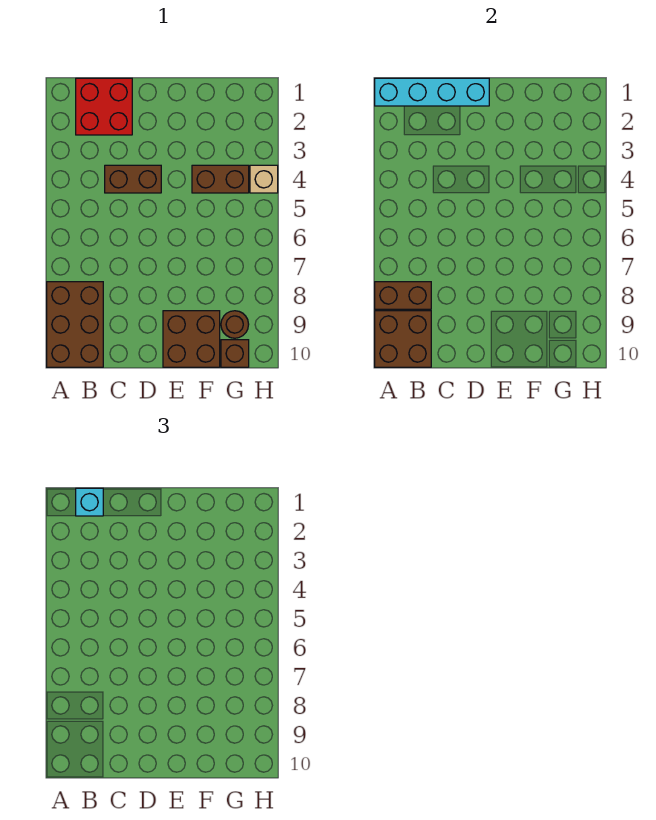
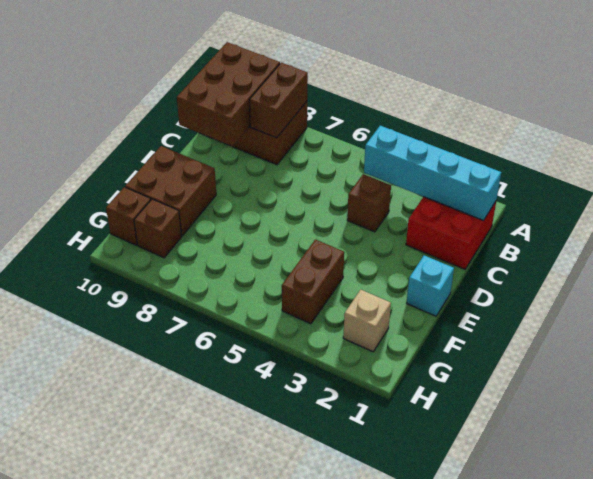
cyan brick A1:D1 level 2 -> cyan brick B1:B4 level 2
brown brick A9:B10 level 2 -> brown brick A9:C10 level 2
cyan brick B1 level 3 -> cyan brick E1 level 1
brown brick C4:D4 level 1 -> brown brick C4 level 1
brown round brick G9 level 1 -> brown brick G9 level 1
tan brick H4 level 1 -> tan brick G2 level 1

